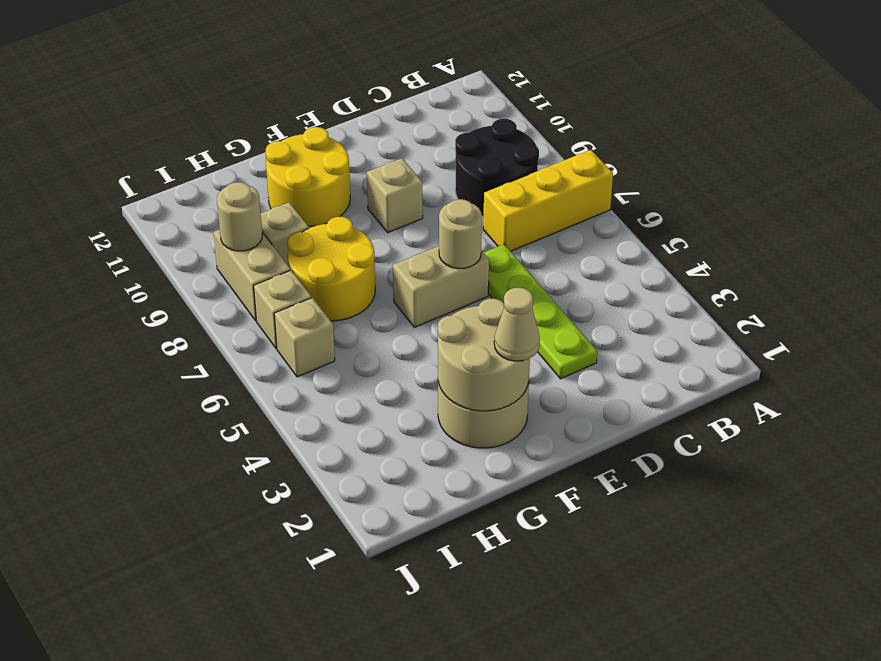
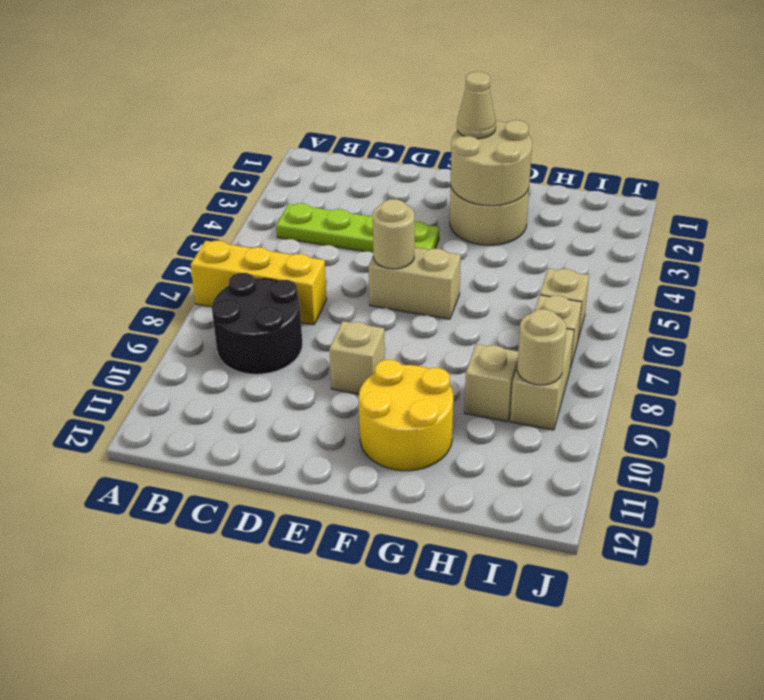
lime plate D3:D6 level 1 -> lime plate B4:E4 level 1
yellow round brick G7:H8 level 1 -> none

